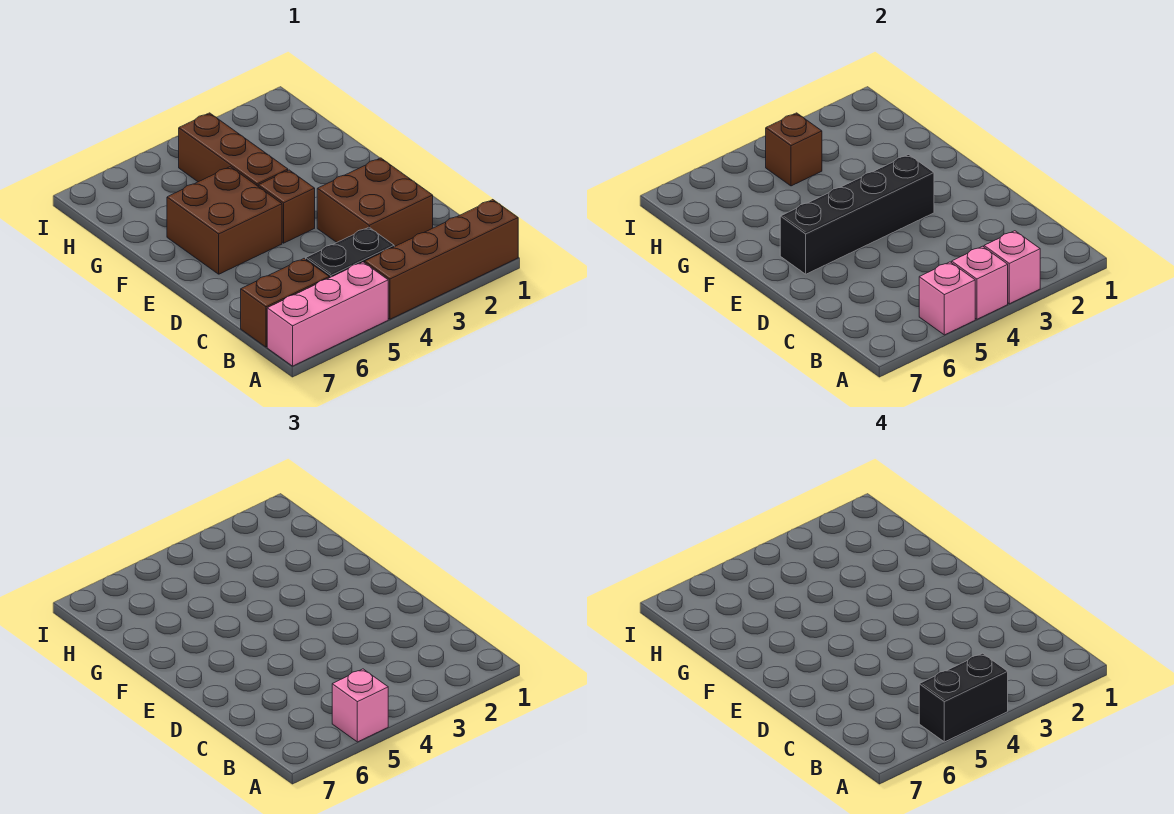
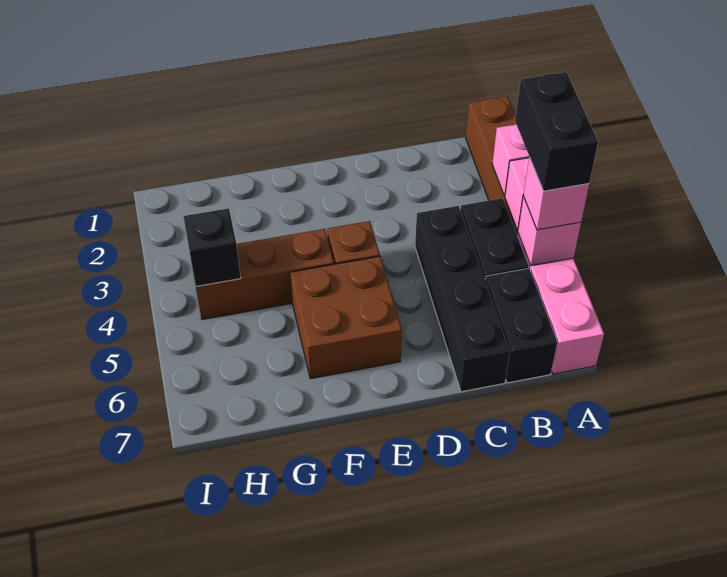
brown brick B6:B7 level 1 -> black brick B6:B7 level 1
brown brick C2:D3 level 1 -> none
black brick E3:E6 level 2 -> black brick C4:C7 level 1
brown brick H4 level 2 -> black brick H4 level 2

